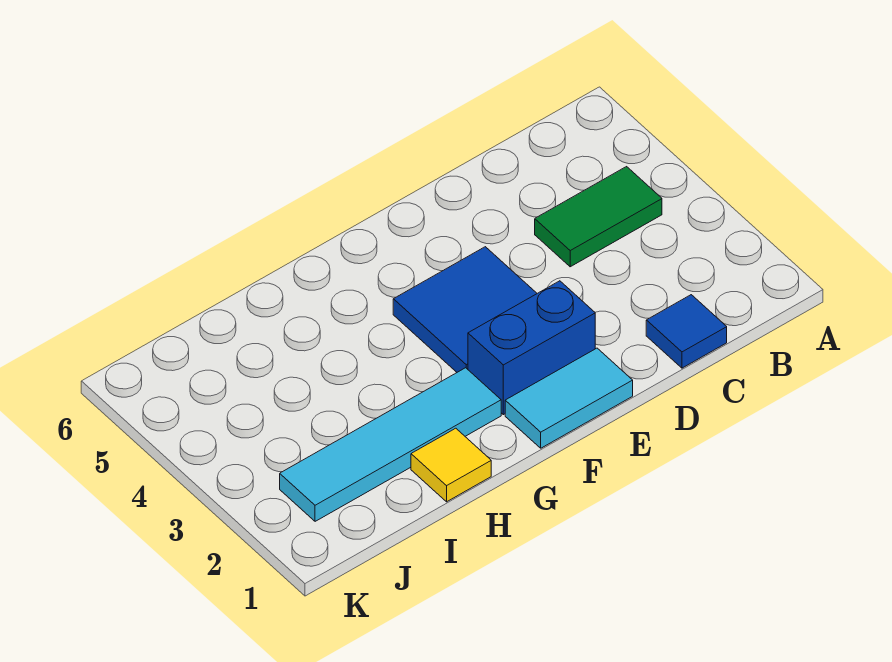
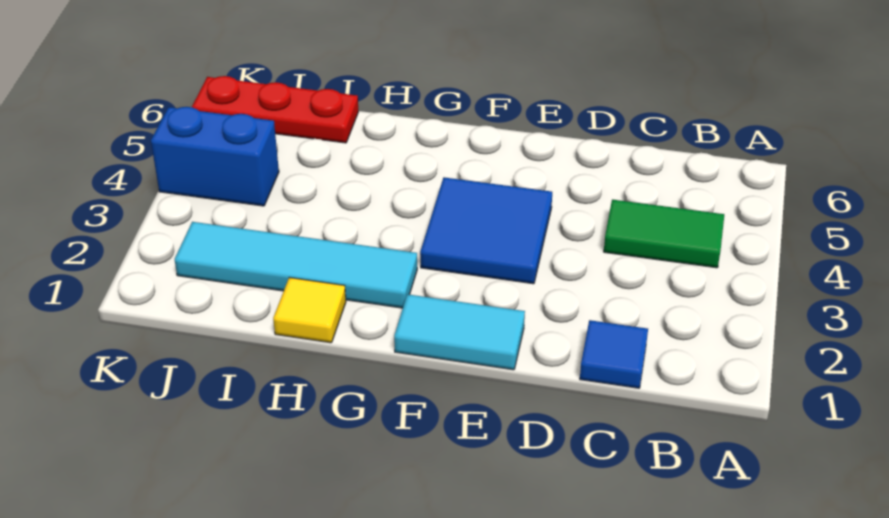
blue brick E2:F2 level 1 -> blue brick J4:K4 level 1
none -> red plate I6:K6 level 1

